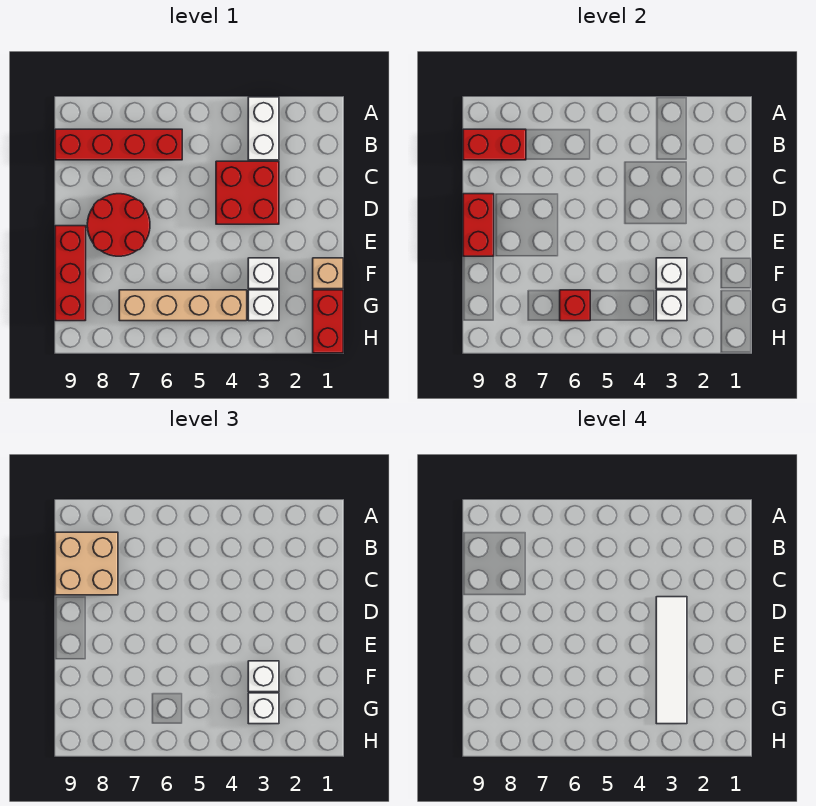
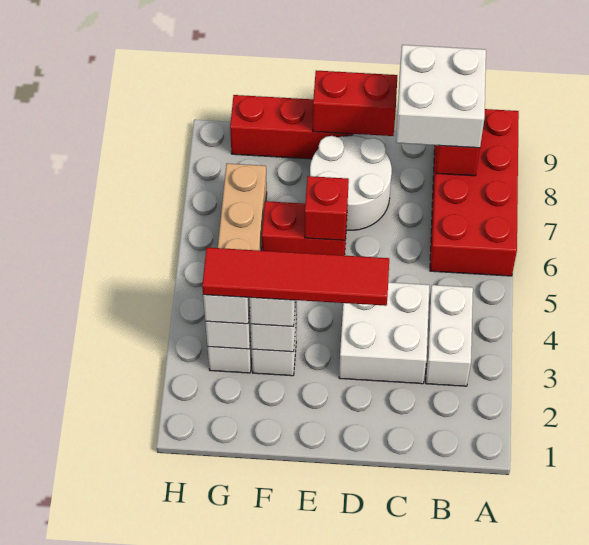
white brick A3:B3 level 1 -> white brick B3:B4 level 1
red brick B6:B9 level 1 -> red brick A6:B9 level 1
tan brick B8:C9 level 3 -> white brick B8:C9 level 3
red brick C3:D4 level 1 -> white brick C3:D4 level 1
white tile D3:G3 level 4 -> red tile D3:G3 level 4
red round brick D7:E8 level 1 -> white round brick D7:E8 level 1
tan brick F1 level 1 -> none
red brick G1:H1 level 1 -> red brick E6:F6 level 1
red brick G6 level 2 -> red brick E6 level 2

